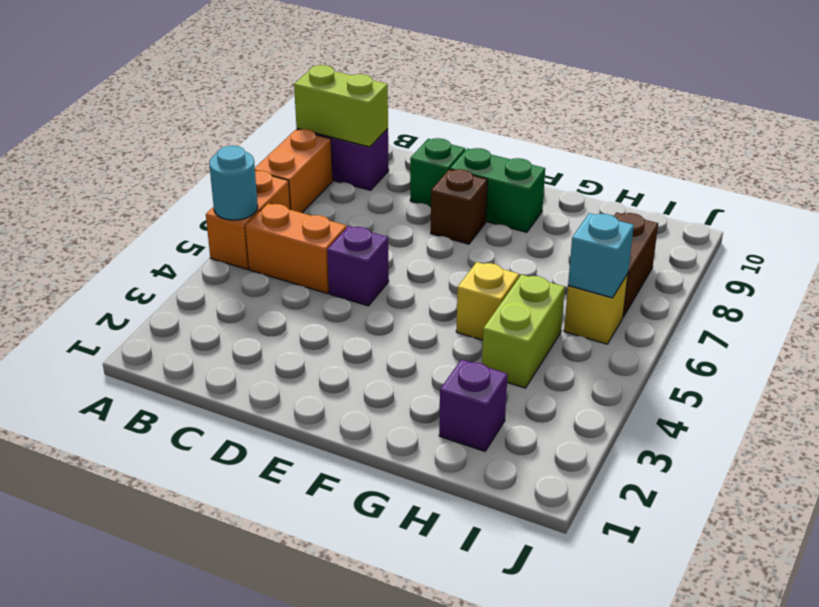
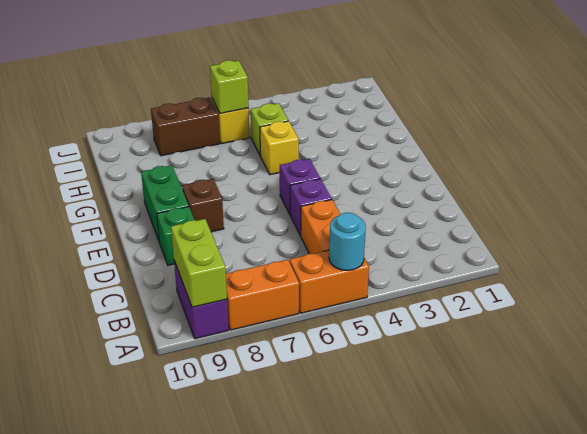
purple brick H2 level 1 -> purple brick E5 level 1
lime brick H4:H5 level 1 -> lime brick H5 level 1
cyan brick I6 level 2 -> lime brick I6 level 2

